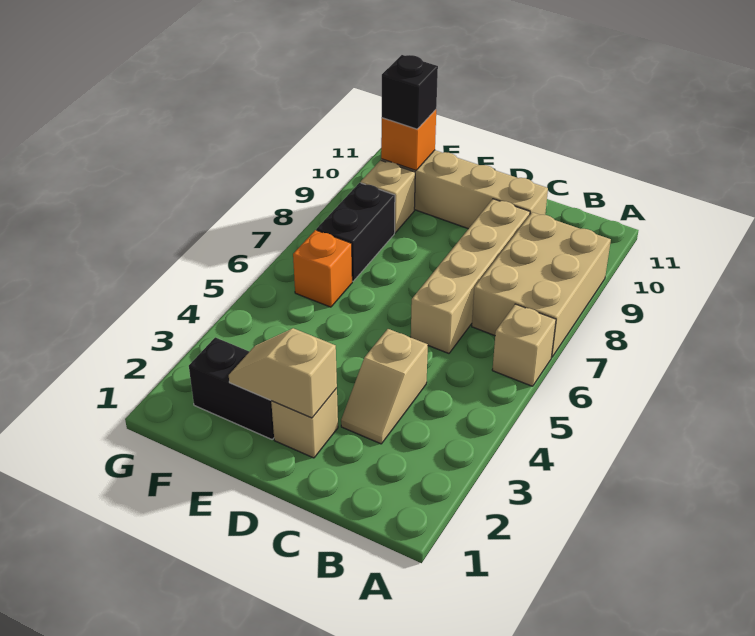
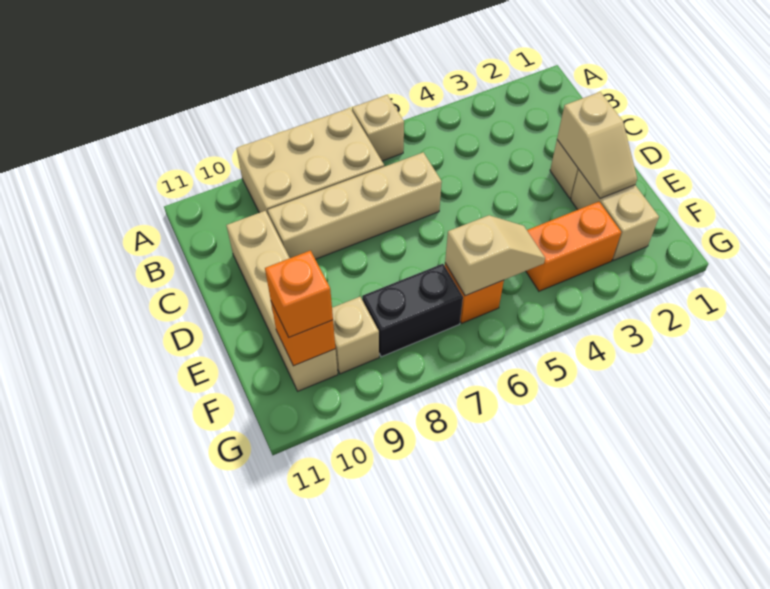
tan slope C3:C4 level 1 top 4 -> tan slope F5:F6 level 2 top 6
black brick E2:F2 level 1 -> tan brick E2:F2 level 1
none -> orange brick F3:F4 level 1
black brick F10 level 3 -> orange brick F10 level 3

